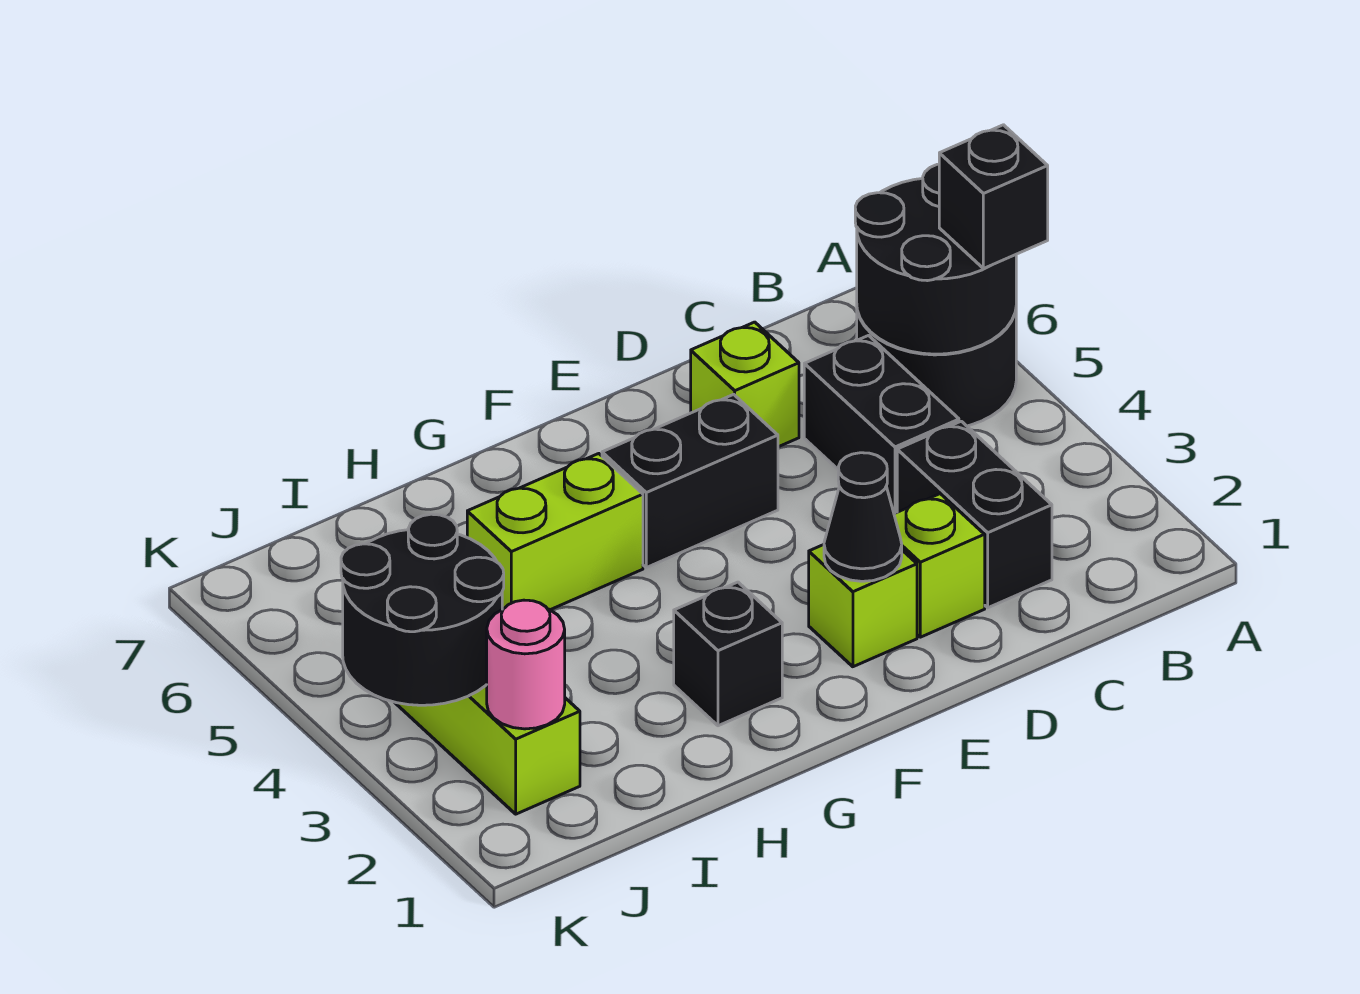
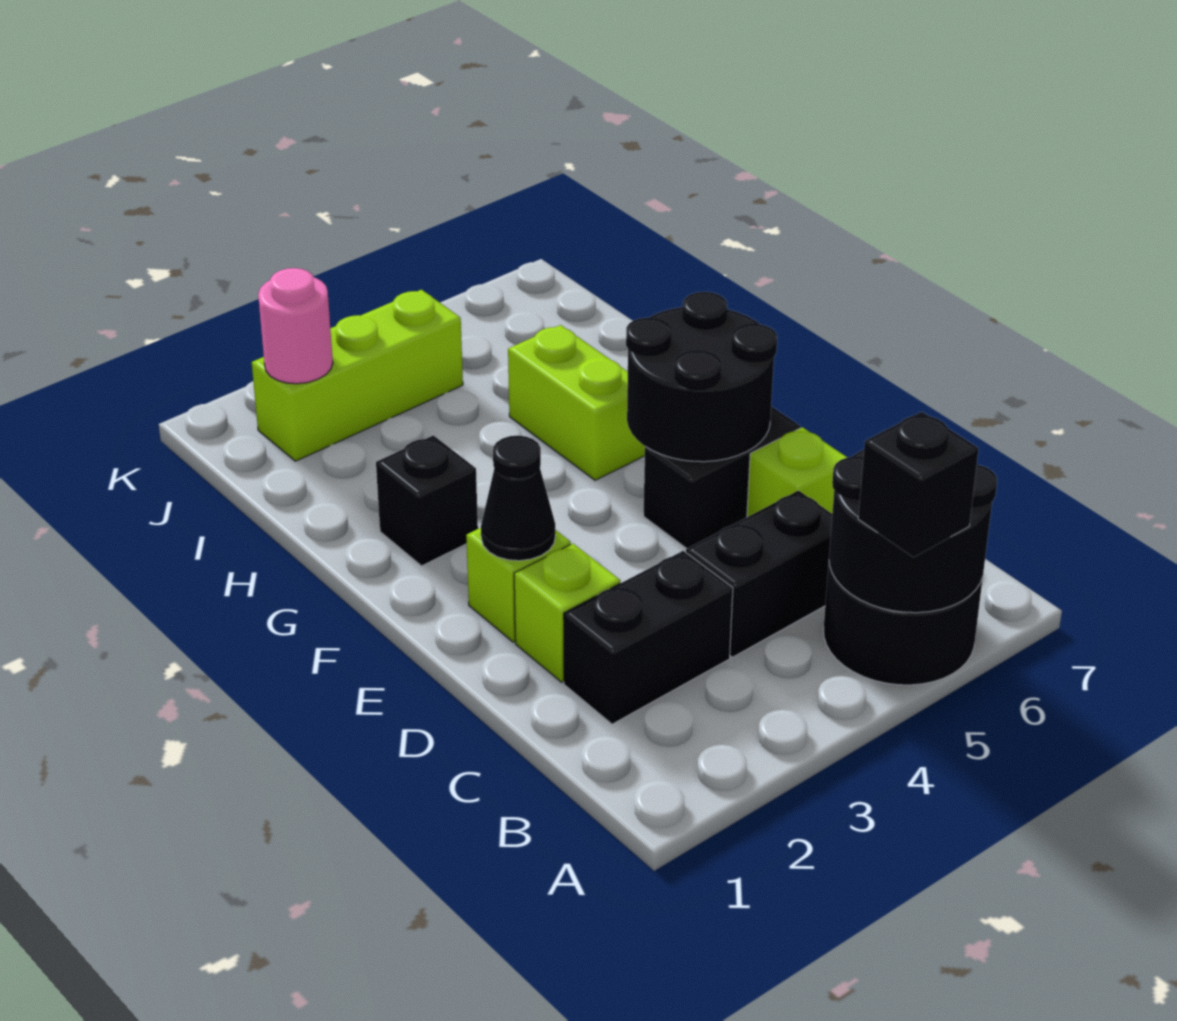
black brick E5:F5 level 1 -> black brick E5:E6 level 1
black round brick J3:K4 level 2 -> black round brick E5:F6 level 2

